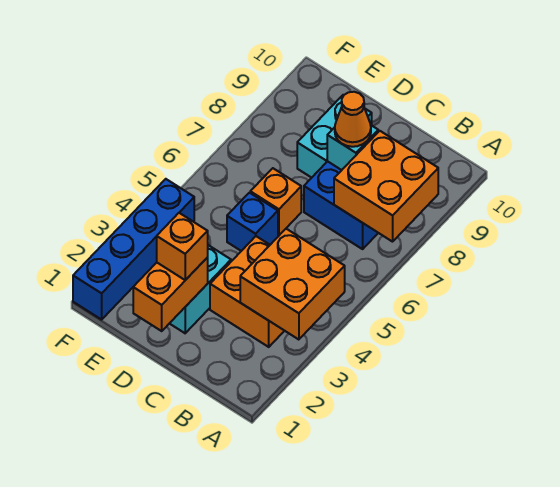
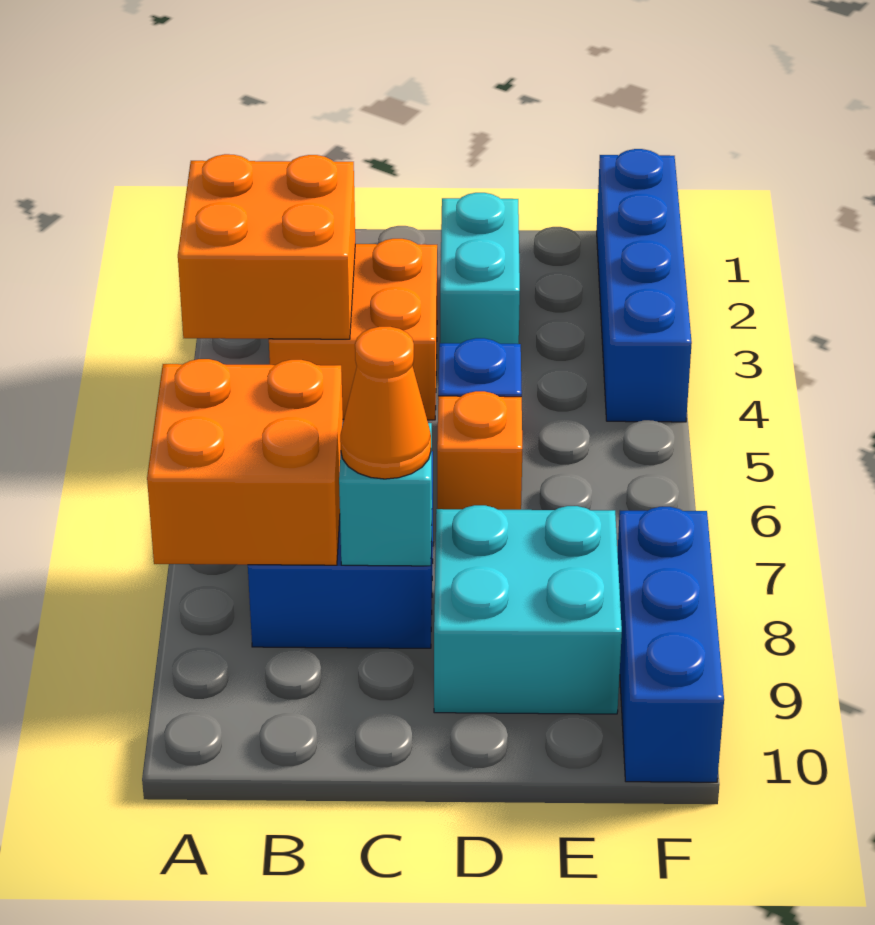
orange brick D1:D2 level 2 -> none
orange brick D2 level 3 -> none
cyan brick D8:D9 level 1 -> cyan brick D8:E9 level 1
none -> blue brick F8:F10 level 1

